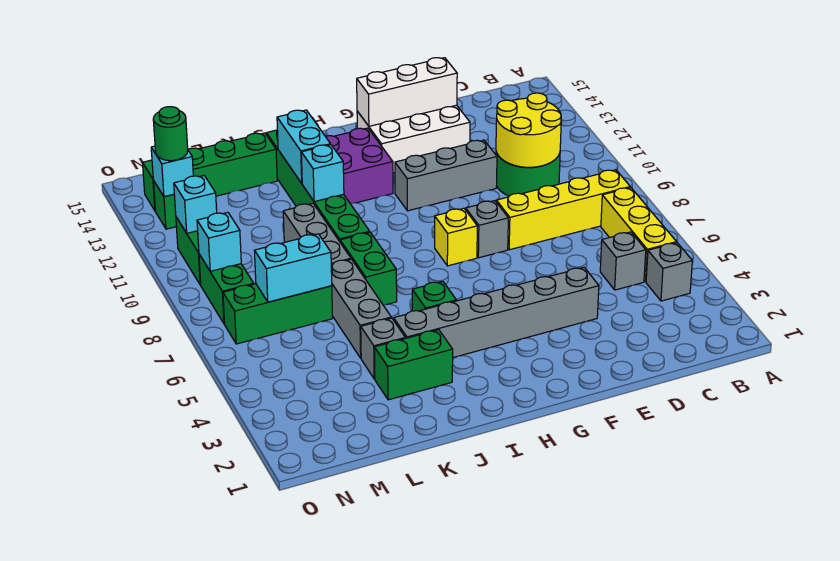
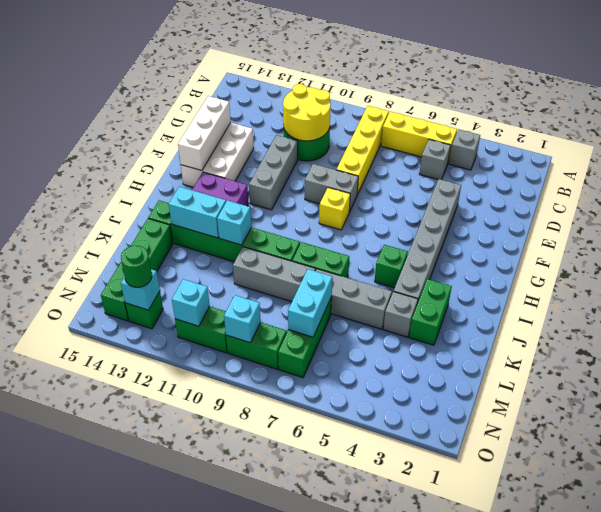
grey brick F8 level 1 -> grey brick F8:F9 level 1

